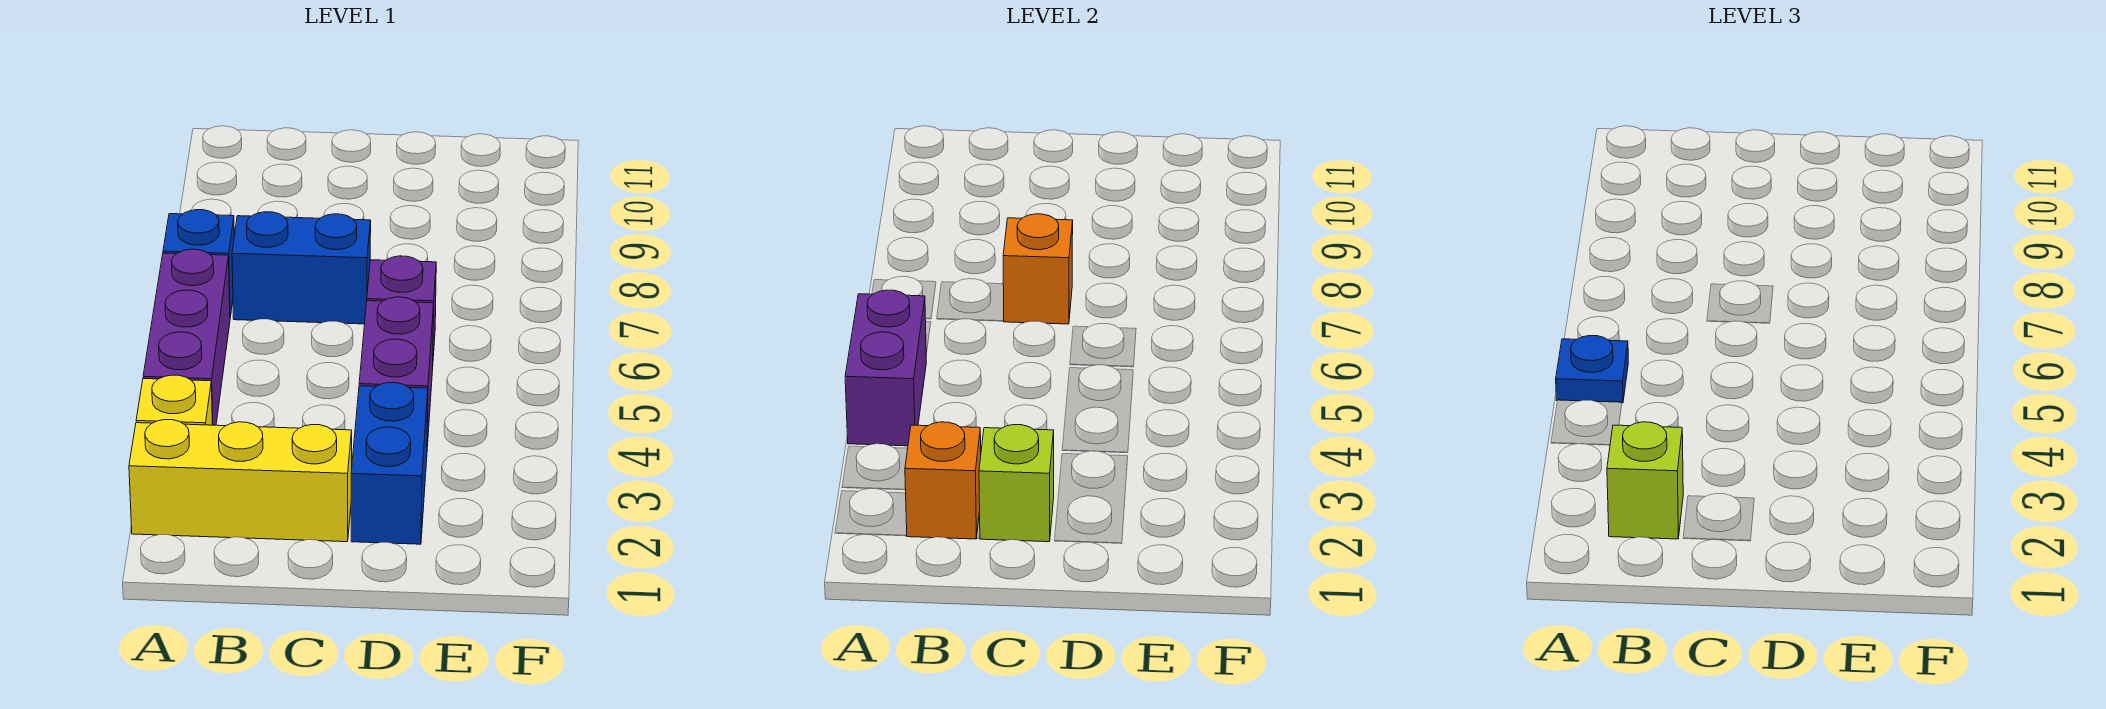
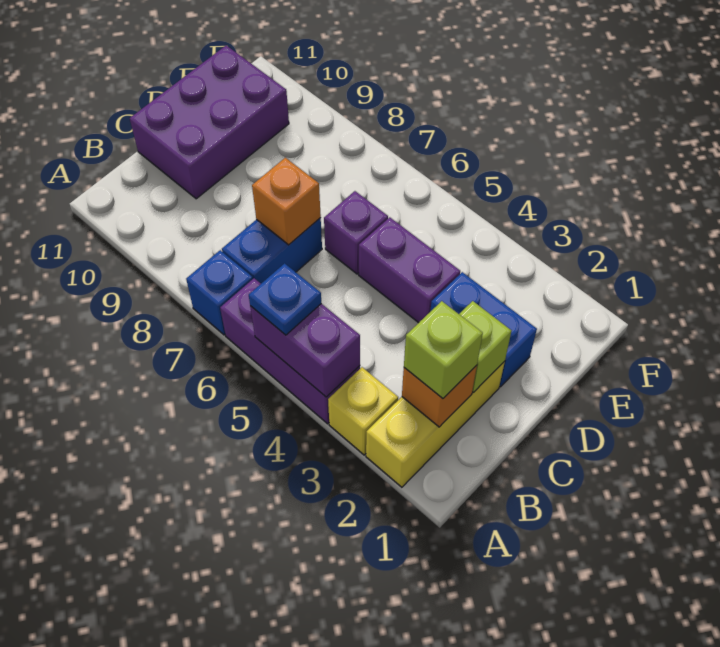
none -> purple brick C10:E11 level 1

